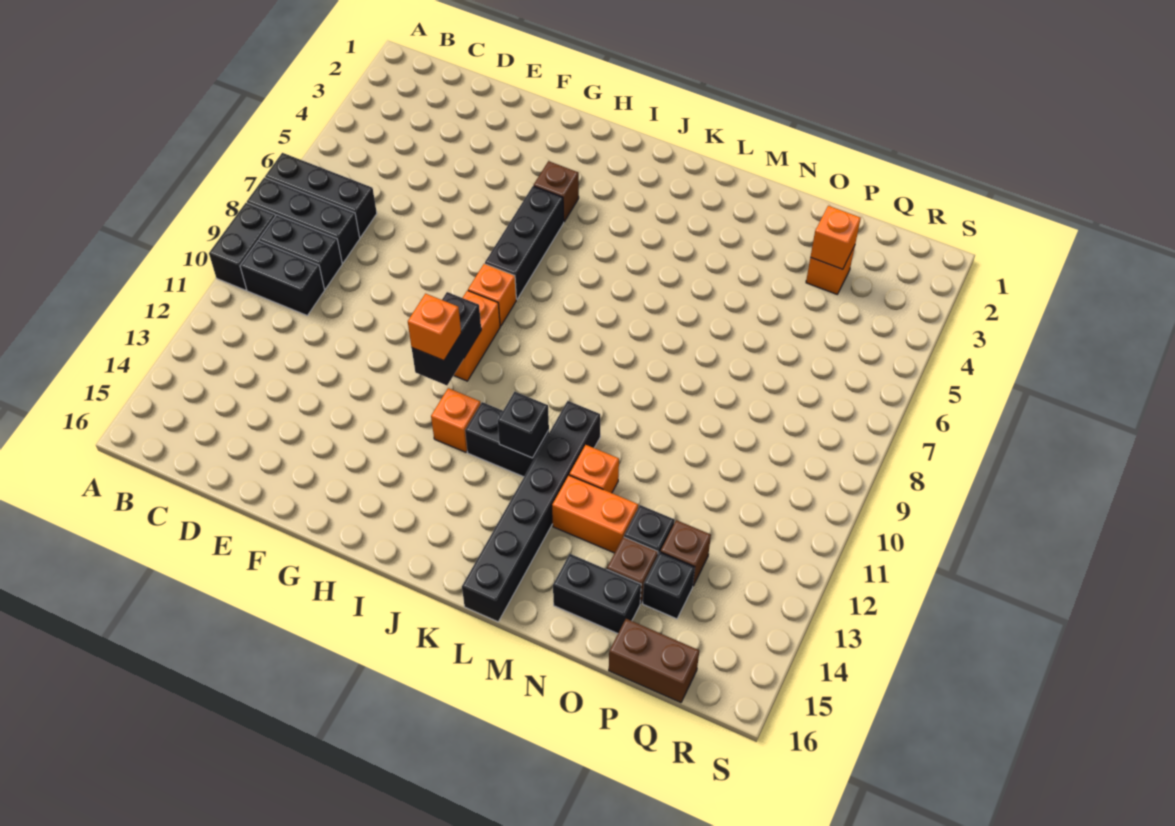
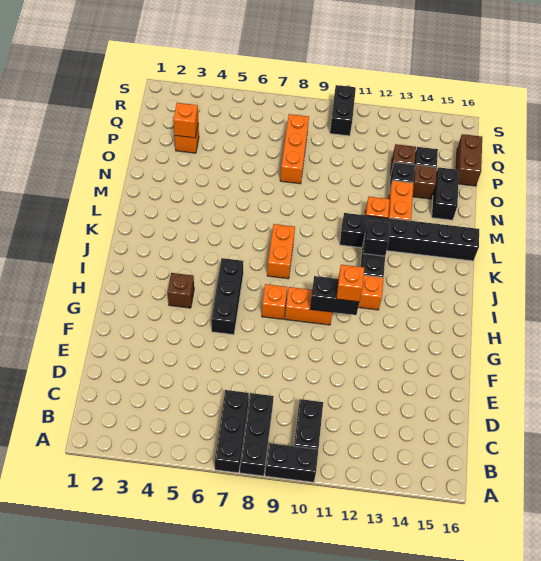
black brick B9:C9 level 1 -> black brick R10:S10 level 1
black brick H5:H7 level 1 -> black brick G6:I6 level 1
none -> orange brick J8:K8 level 1
none -> orange brick O8:Q8 level 1

